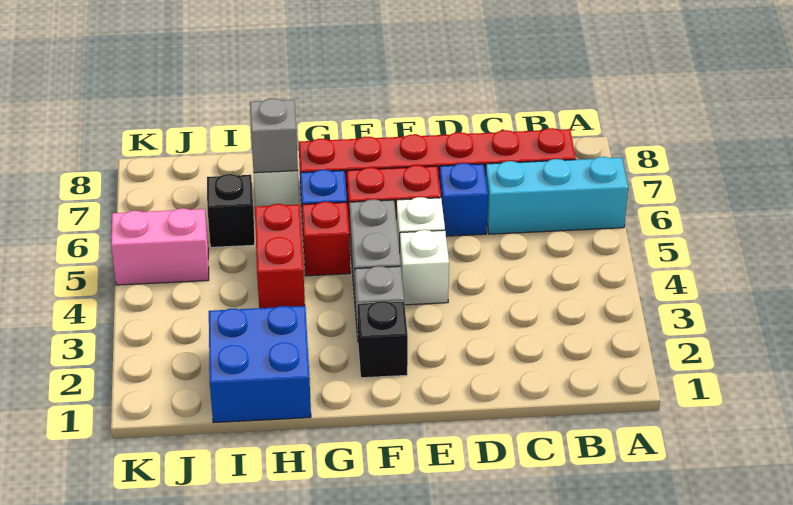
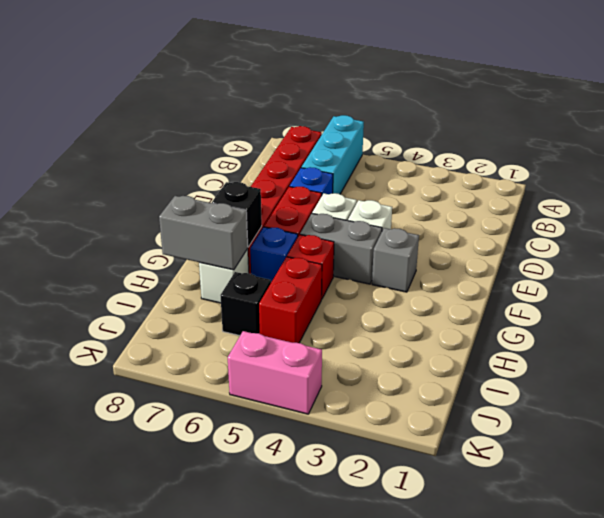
black brick F2 level 1 -> black brick G7 level 2
blue brick H1:I2 level 1 -> none
red brick H4:H5 level 1 -> red brick H5:I5 level 1
grey brick H7 level 2 -> grey brick H7:H8 level 2
pink brick J5:K5 level 1 -> pink brick K4:K5 level 1

